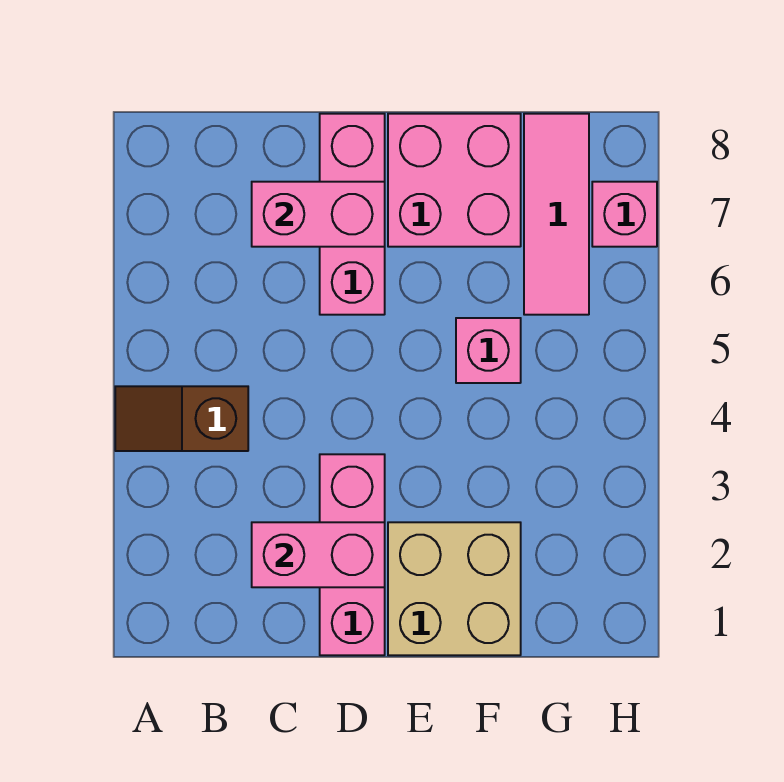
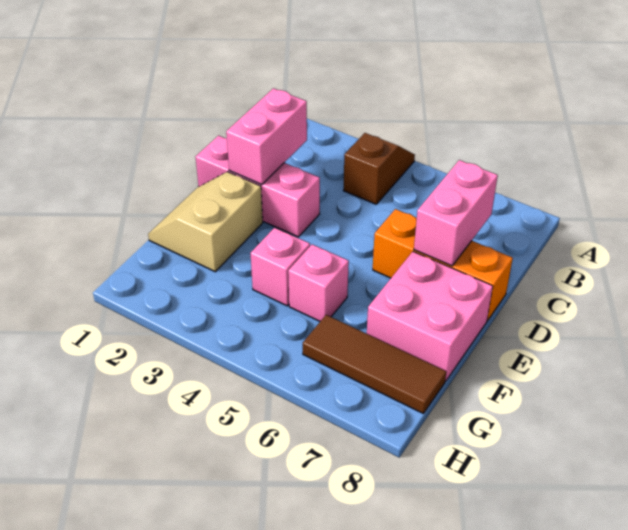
pink brick D6:D8 level 1 -> orange brick D6:D8 level 1
tan brick E1:F2 level 1 -> tan slope E1:F2 level 1 top 2
pink tile G6:G8 level 1 -> brown tile G6:G8 level 1
pink brick H7 level 1 -> pink brick F4 level 1

